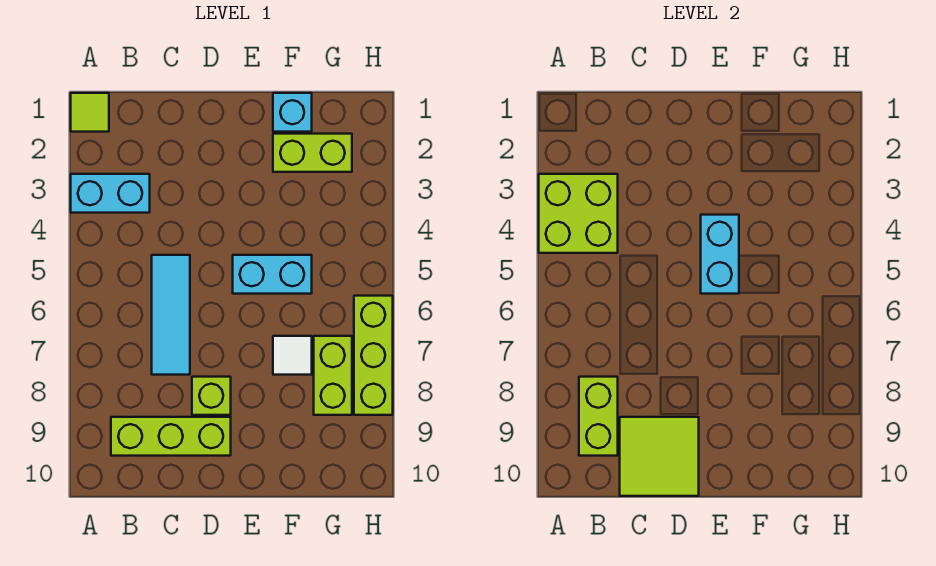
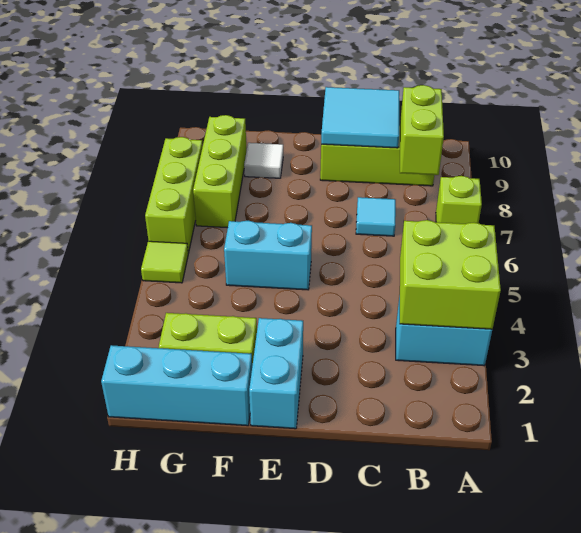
lime tile A1 level 1 -> lime tile H5 level 1
cyan tile C5:C7 level 1 -> cyan tile C7 level 1
lime tile C9:D10 level 2 -> cyan tile C9:D10 level 2
lime brick D8 level 1 -> lime brick A7 level 1
cyan brick E4:E5 level 2 -> cyan brick E1:E2 level 1
cyan brick F1 level 1 -> cyan brick F1:H1 level 1
white tile F7 level 1 -> white tile F9 level 1
lime brick G7:G8 level 1 -> lime brick G7:G9 level 1

